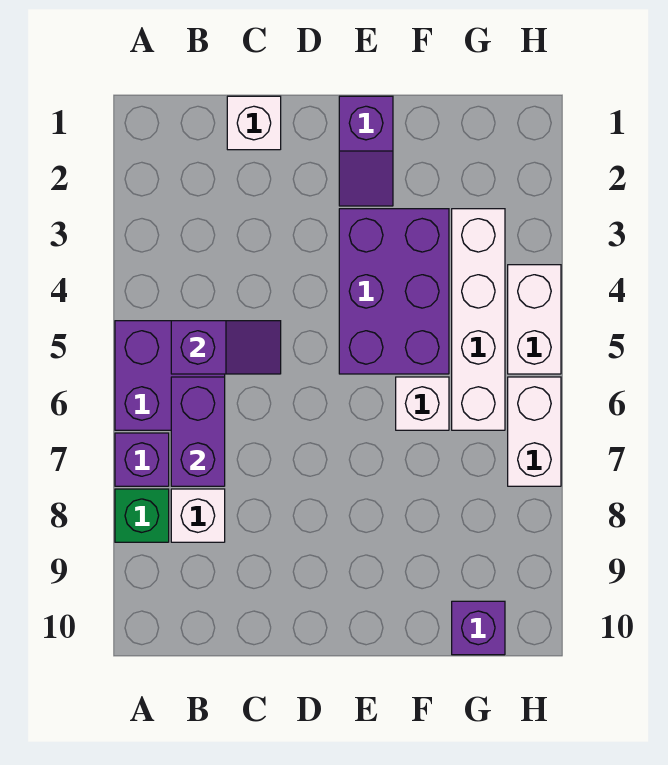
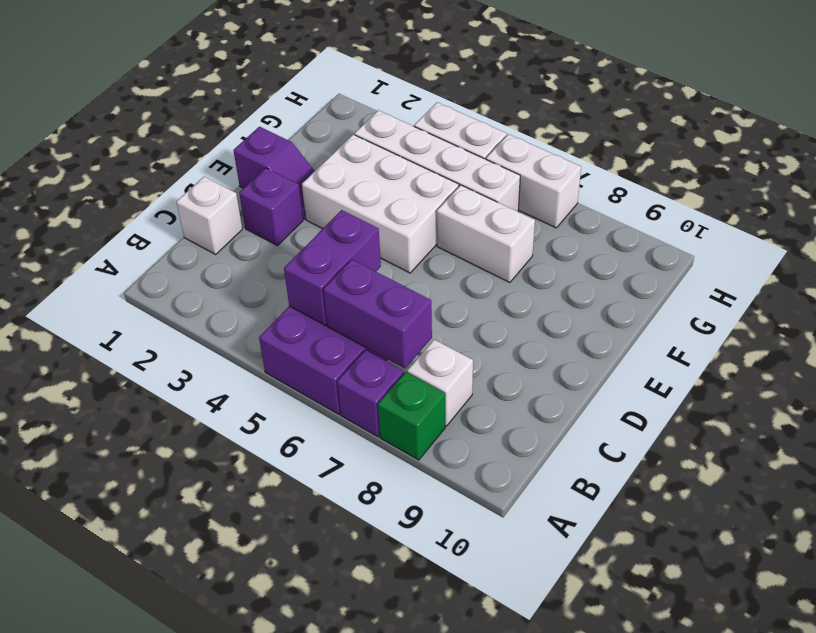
purple slope B5:C5 level 2 top B -> purple brick B5:C5 level 2
purple brick E3:F5 level 1 -> white brick E3:F5 level 1
white brick F6 level 1 -> white brick F6:F7 level 1
purple brick G10 level 1 -> purple brick D2 level 1

